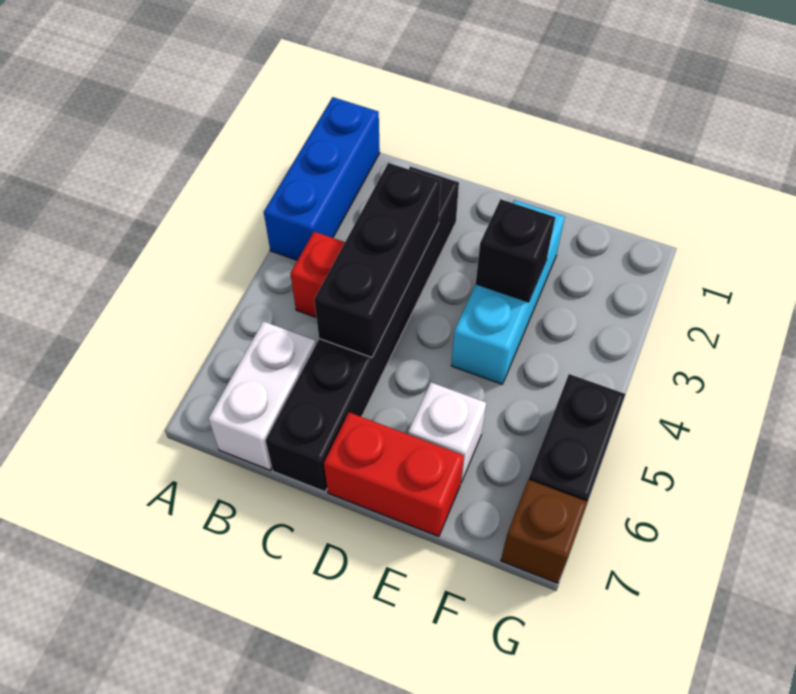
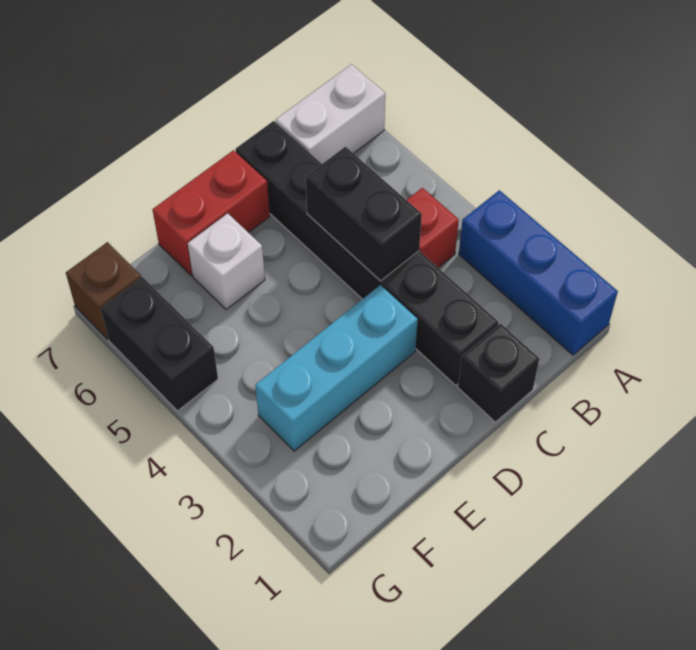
white brick B6:B7 level 1 -> white brick A7:B7 level 1
black brick C3:C5 level 2 -> black brick C4:C5 level 2
cyan brick E2:E4 level 1 -> cyan brick D3:F3 level 1
black brick E3 level 2 -> black brick C1 level 1

